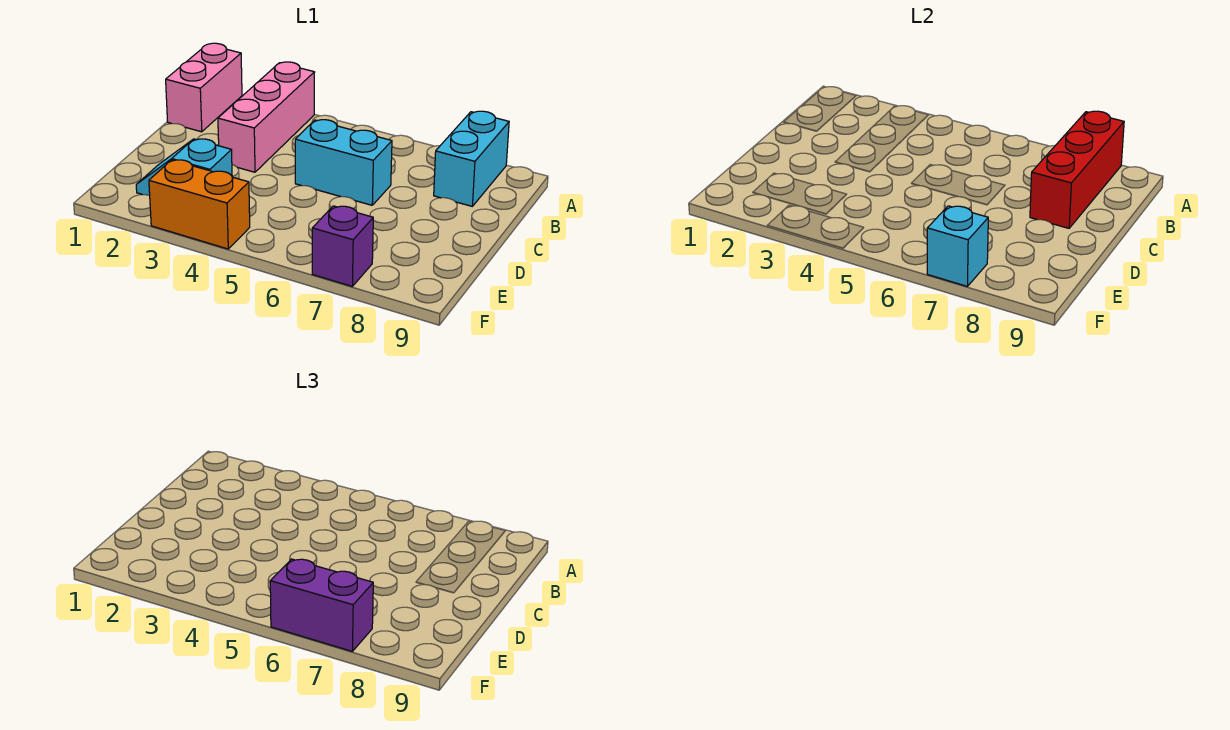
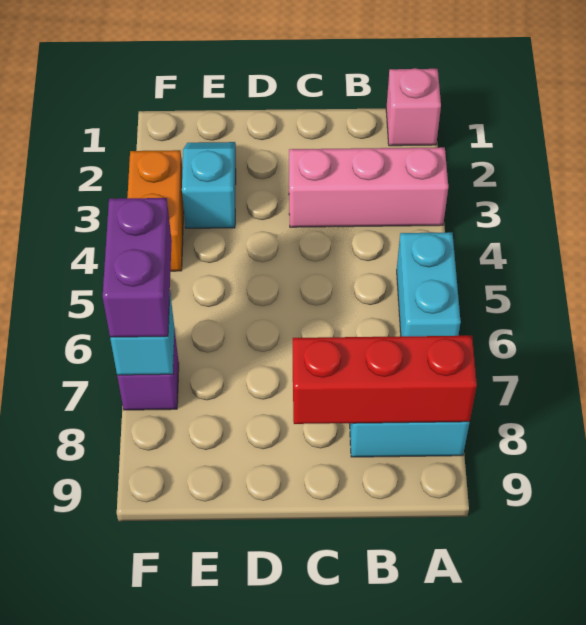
pink brick A1:B1 level 1 -> pink brick A1 level 1
cyan brick C5:C6 level 1 -> cyan brick A5:A6 level 1

